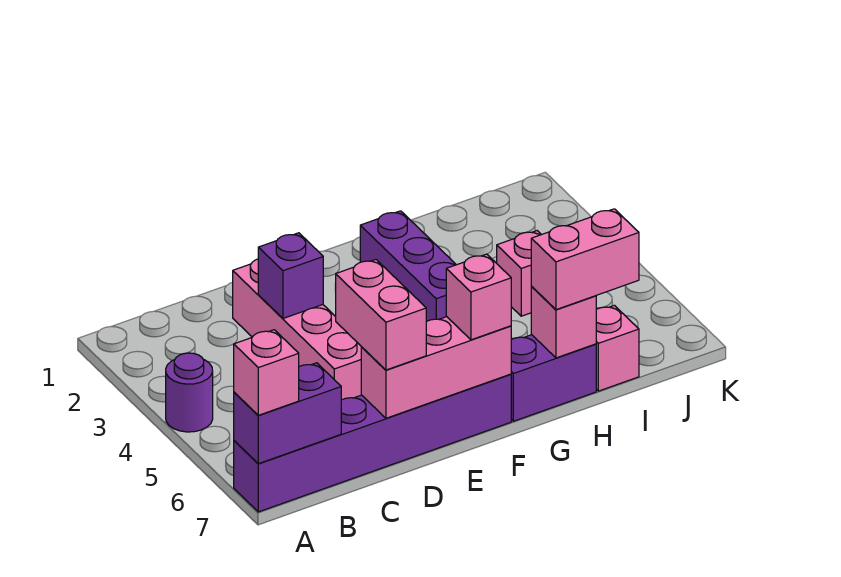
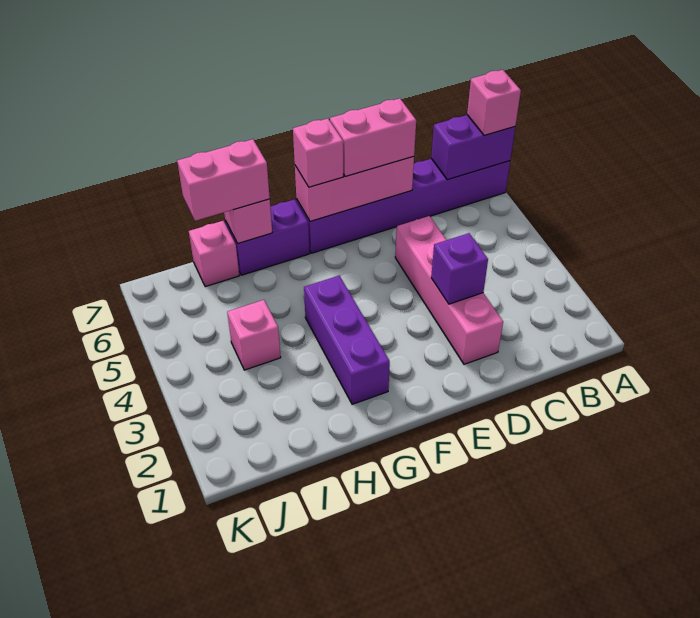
purple round brick A4 level 1 -> none
pink brick D6:D7 level 3 -> pink brick D7:E7 level 3

